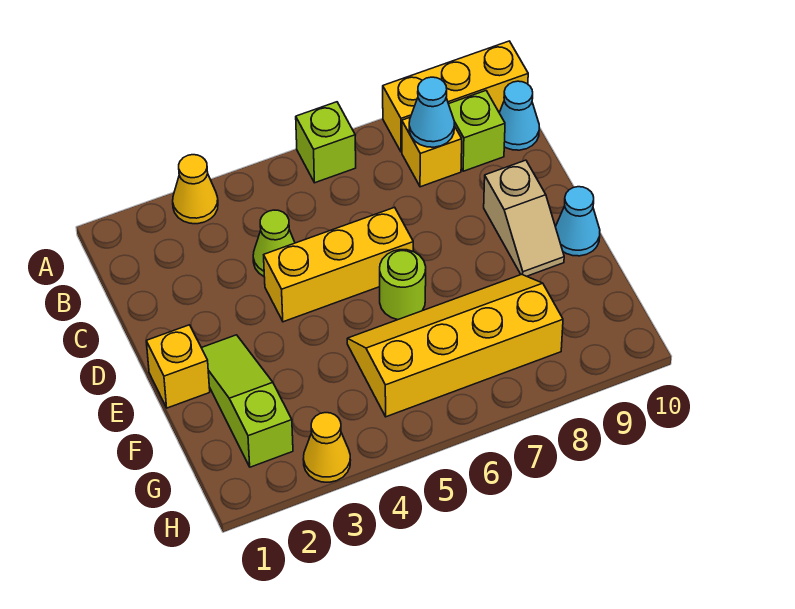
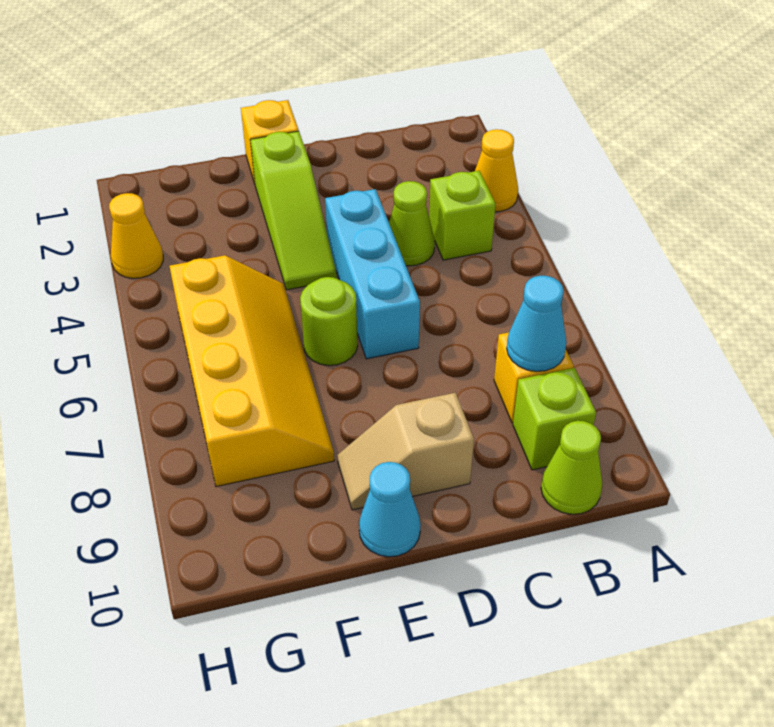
lime brick A6 level 1 -> lime brick B4 level 1
yellow brick A8:A10 level 1 -> none
cyan cone B10 level 1 -> lime cone B10 level 1
yellow brick D4:D6 level 1 -> cyan brick D4:D6 level 1
lime slope E2:G2 level 1 top G -> lime slope E2:E4 level 1 top 2

